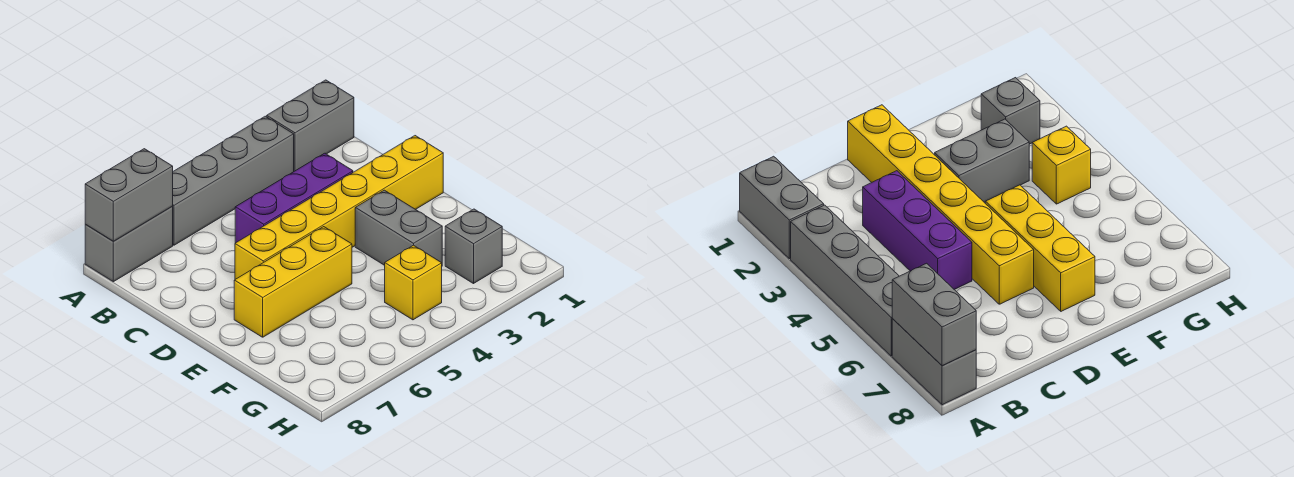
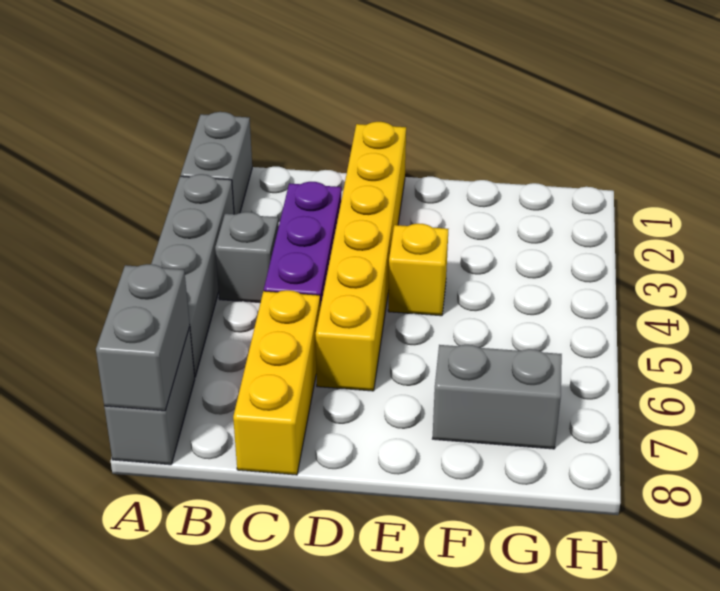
grey brick E3:F3 level 1 -> grey brick F7:G7 level 1
yellow brick E5:E7 level 1 -> yellow brick C6:C8 level 1
grey brick G2 level 1 -> grey brick B4 level 1
yellow brick G4 level 1 -> yellow brick E4 level 1

